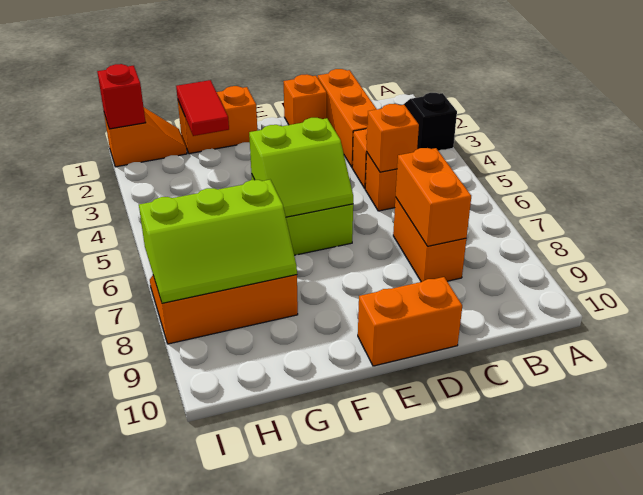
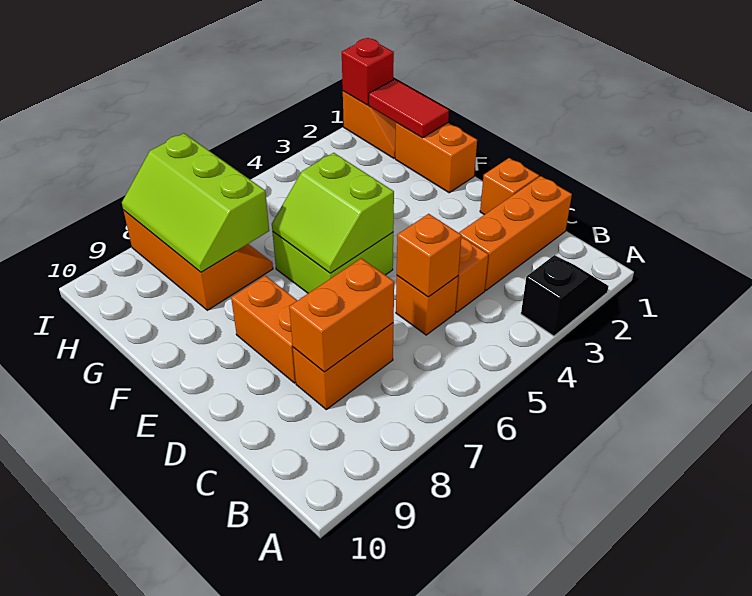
orange brick D10:E10 level 1 -> orange brick D8:E8 level 1
red tile G1:G2 level 2 -> red tile G1:H1 level 2

